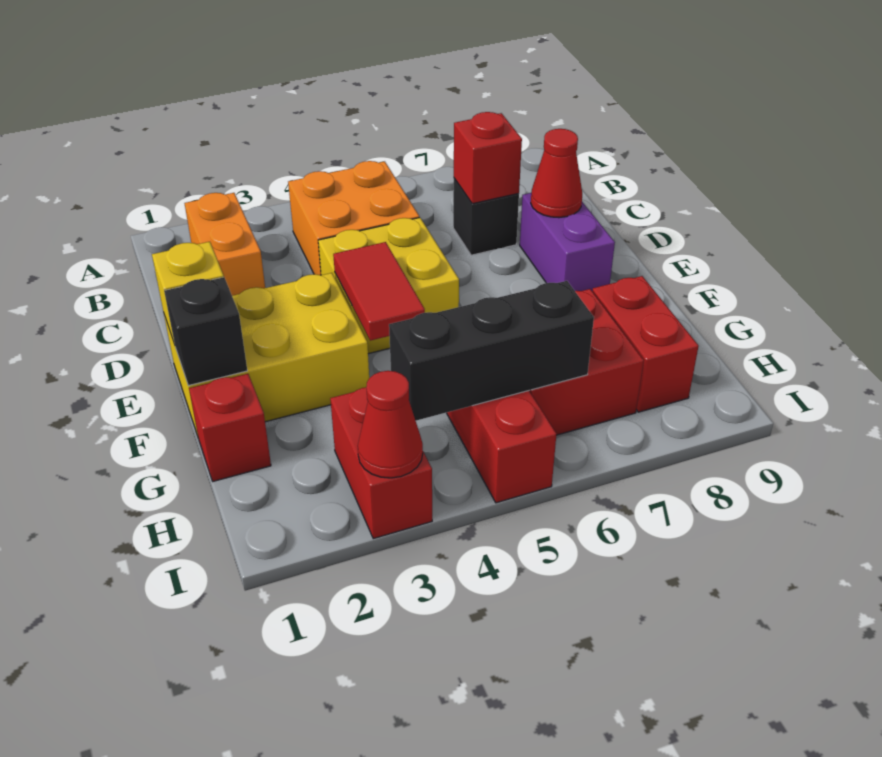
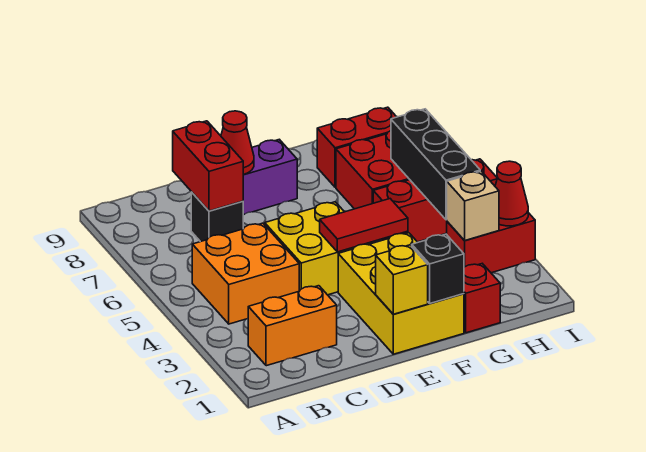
red brick C7 level 2 -> red brick C7:C8 level 2
none -> tan brick H3 level 2

